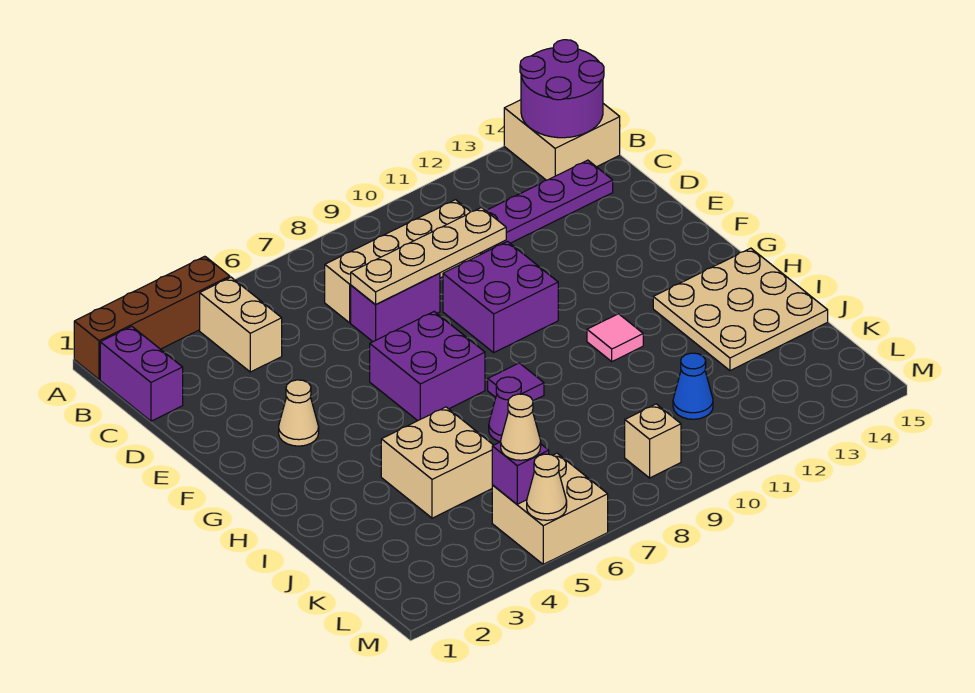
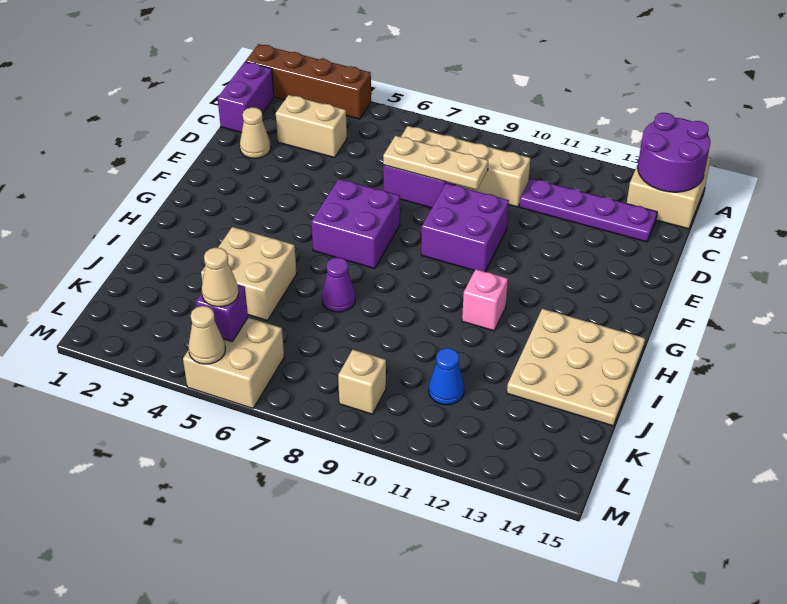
tan brick B4:C4 level 1 -> tan brick C3:C4 level 1
tan plate D7:D10 level 2 -> tan plate D7:D9 level 2
tan cone F3 level 1 -> tan cone D2 level 1
purple tile H8 level 1 -> none
pink tile H11 level 1 -> pink brick H11 level 1

